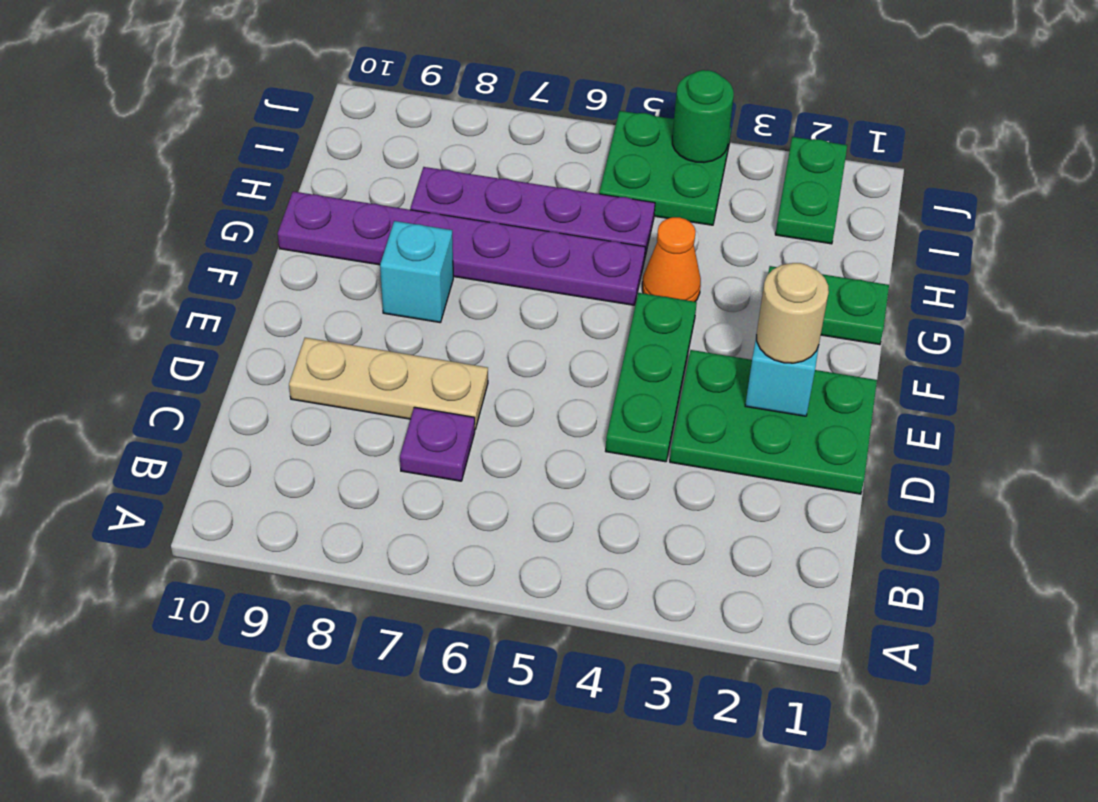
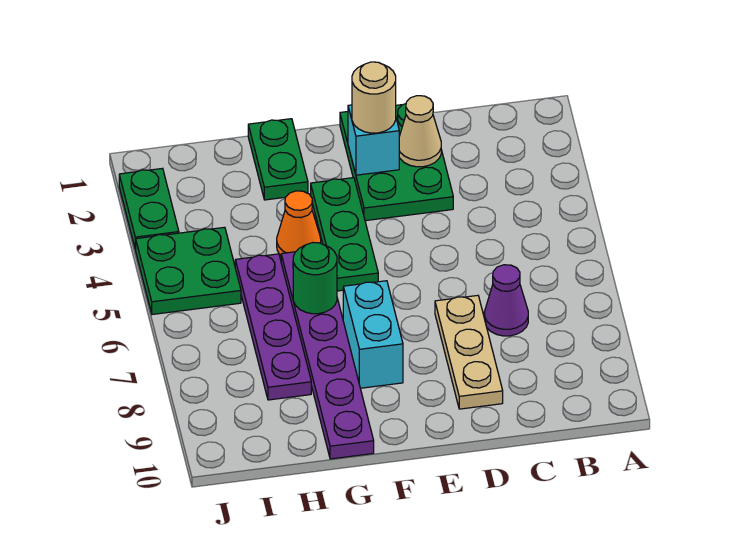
purple plate C7 level 1 -> purple cone C7 level 1
none -> tan cone D2 level 2
green plate D4:F4 level 1 -> green plate F3:F5 level 1
cyan brick F8 level 1 -> cyan brick F7:F8 level 1
green plate I2:J2 level 1 -> green plate J2:J3 level 1
green round brick J4 level 2 -> green round brick G6 level 2

